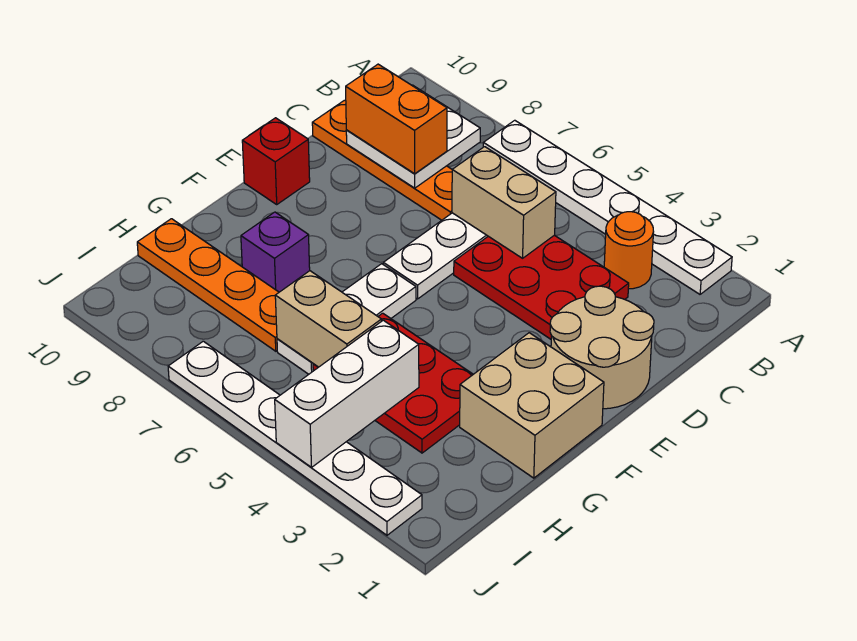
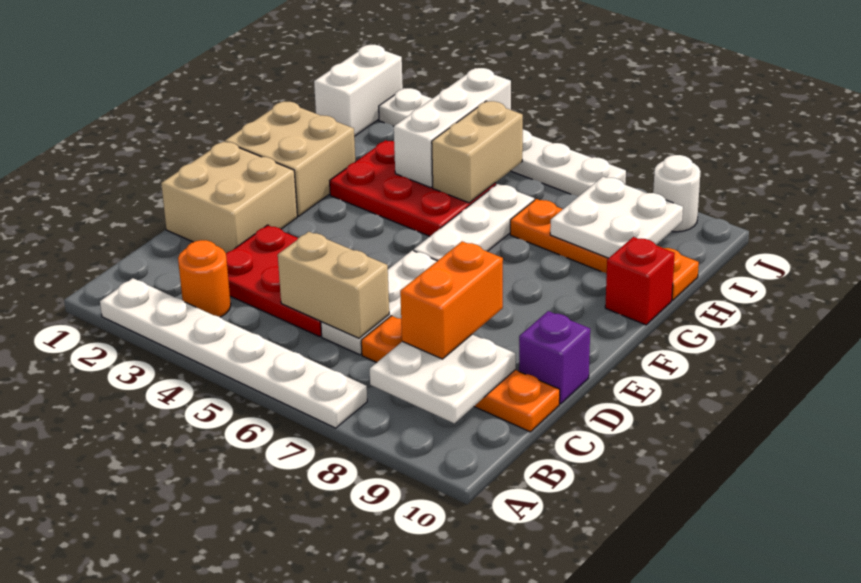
orange brick C8:C9 level 3 -> orange brick C8:D8 level 3
tan round brick D1:E2 level 1 -> tan brick D1:E2 level 1
red brick E10 level 1 -> red brick G10 level 1
purple brick G8 level 1 -> purple brick D10 level 1
tan brick H5:H6 level 2 -> tan brick H5:I5 level 2
none -> white plate H8:I9 level 2
none -> white brick I1:J1 level 1
none -> white round brick J9 level 1

